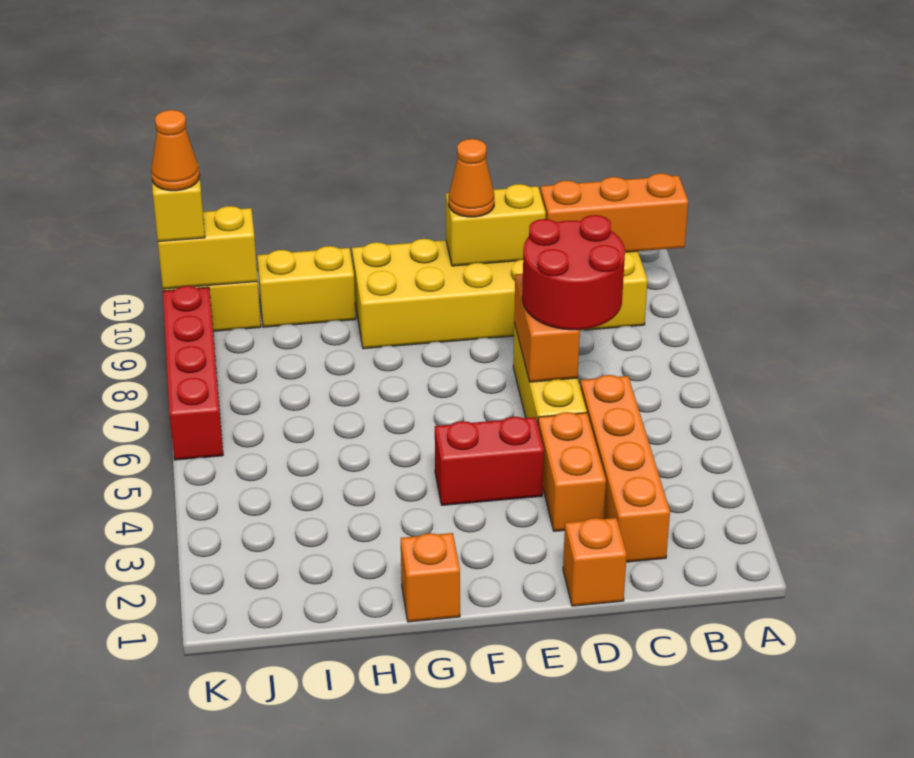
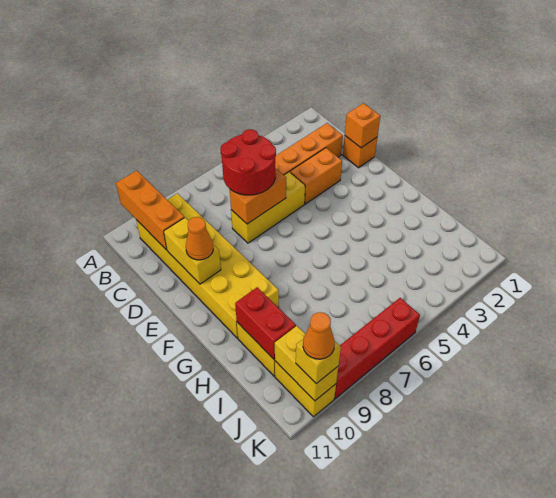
red brick E4:F4 level 1 -> red brick H10:I10 level 2
orange brick G1 level 1 -> orange brick D1 level 2

